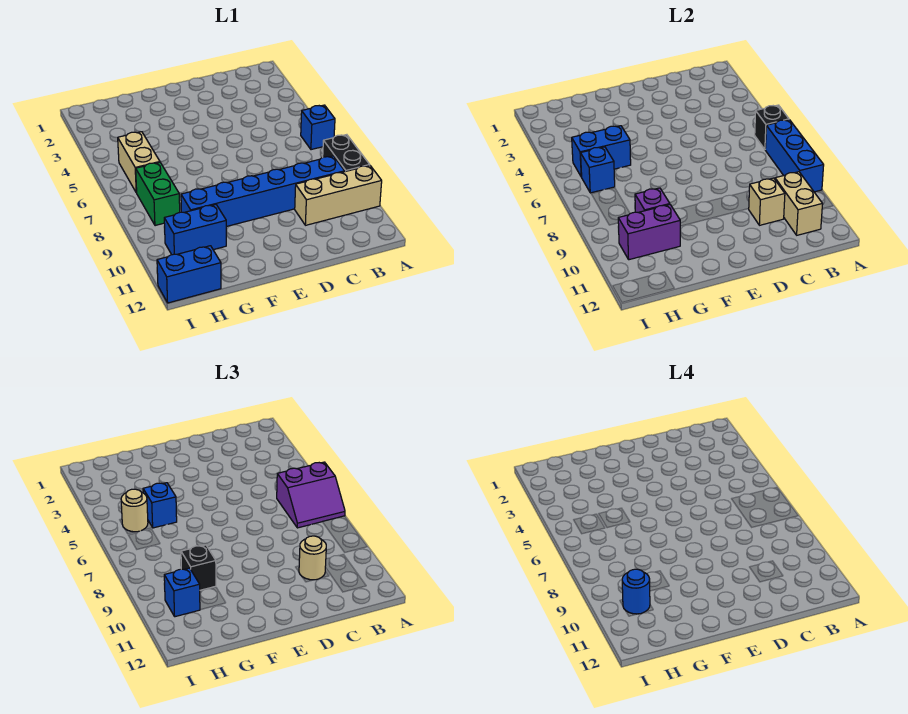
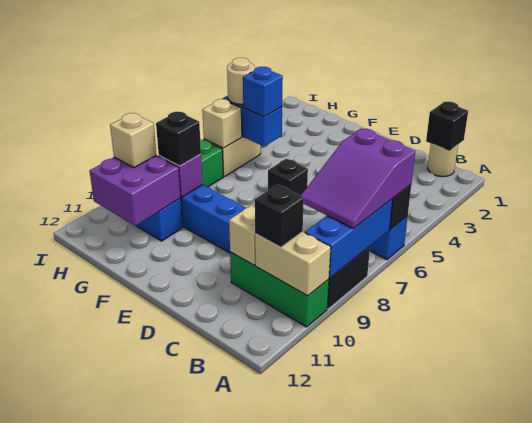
purple slope A6:B7 level 3 top 6 -> purple slope A6:B8 level 3 top 6
tan brick A10:C10 level 1 -> green brick A10:C10 level 1
none -> black brick B1 level 2
tan brick B10:B11 level 2 -> tan brick A10:B10 level 2
none -> black brick B10 level 3
tan round brick C10 level 3 -> tan round brick B1 level 1
none -> black brick E6 level 1
purple brick G10:H10 level 2 -> purple brick G10:H11 level 2
blue brick H6 level 2 -> tan brick H6 level 2
blue brick H10 level 3 -> tan brick H10 level 3
blue round brick H10 level 4 -> none
blue brick H12:I12 level 1 -> none

